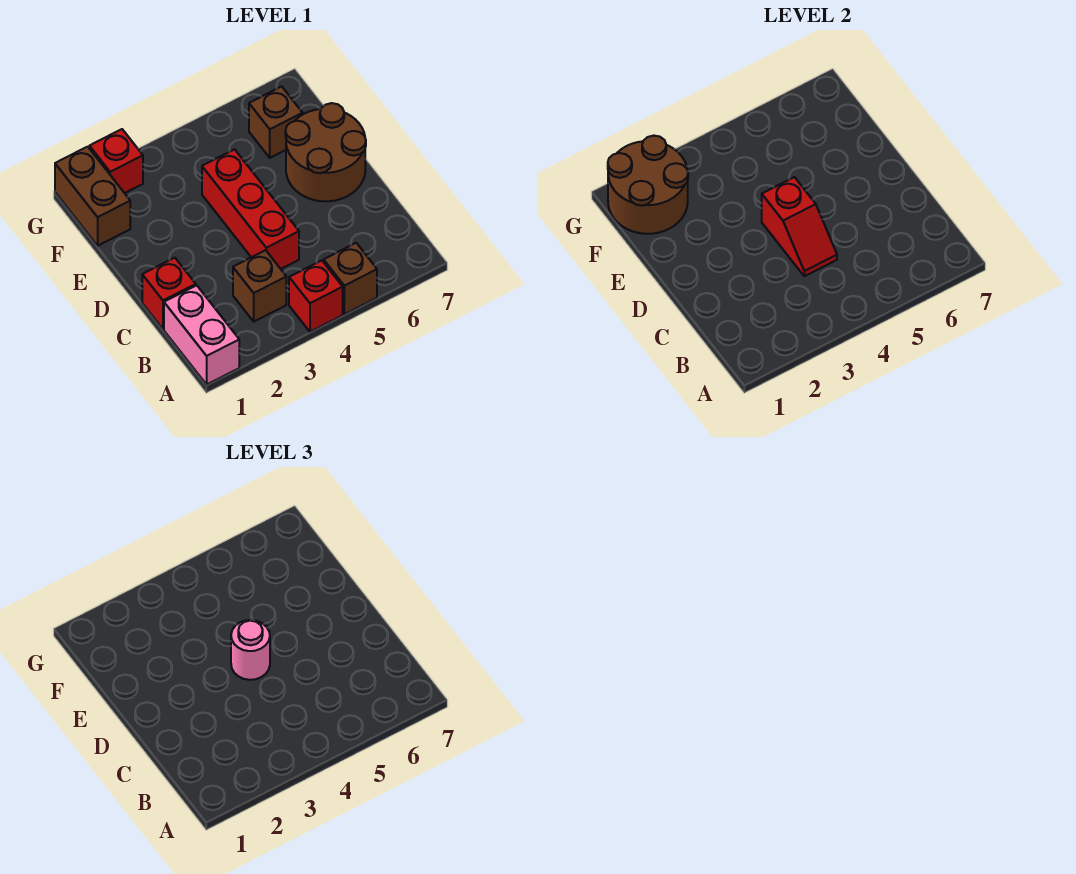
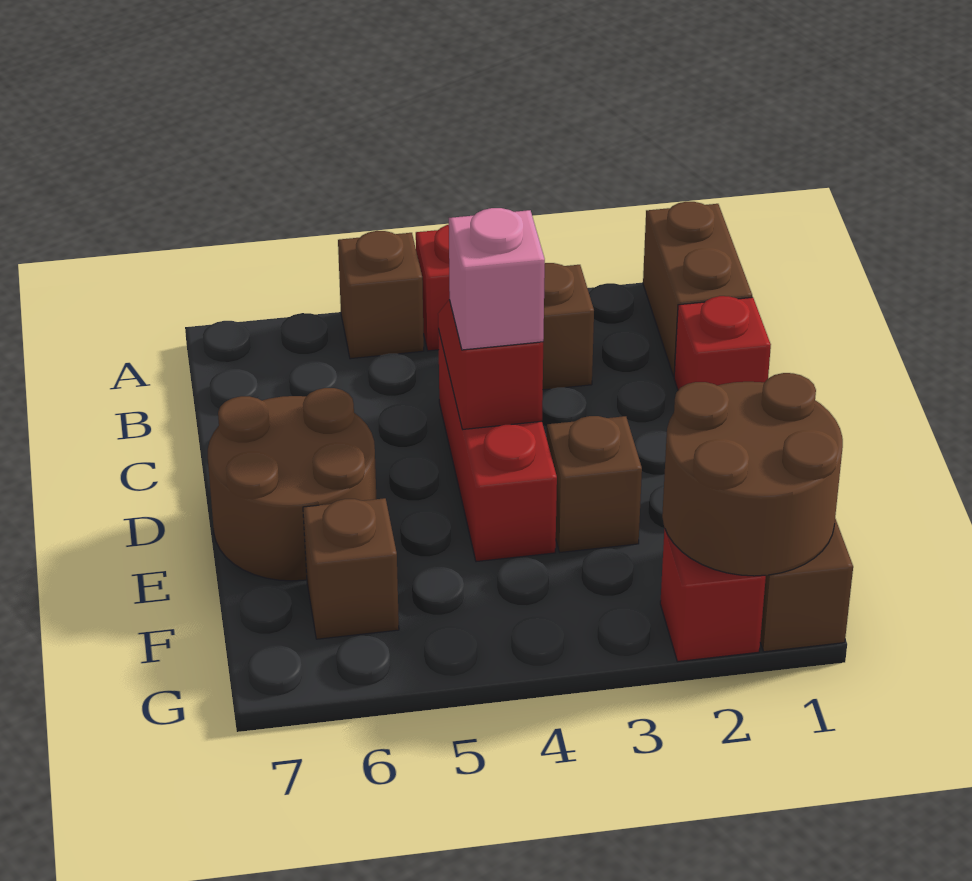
pink brick A1:B1 level 1 -> brown brick A1:B1 level 1
pink round brick D4 level 3 -> pink brick D4 level 3
none -> brown brick E3 level 1

